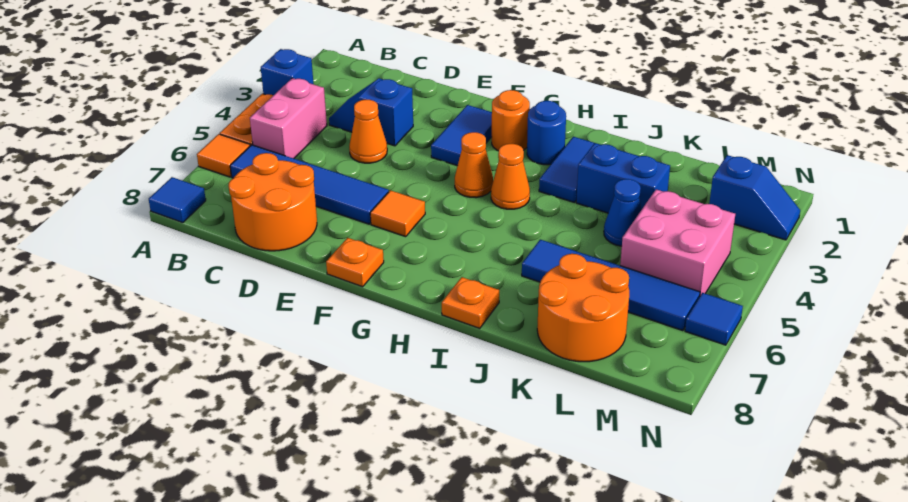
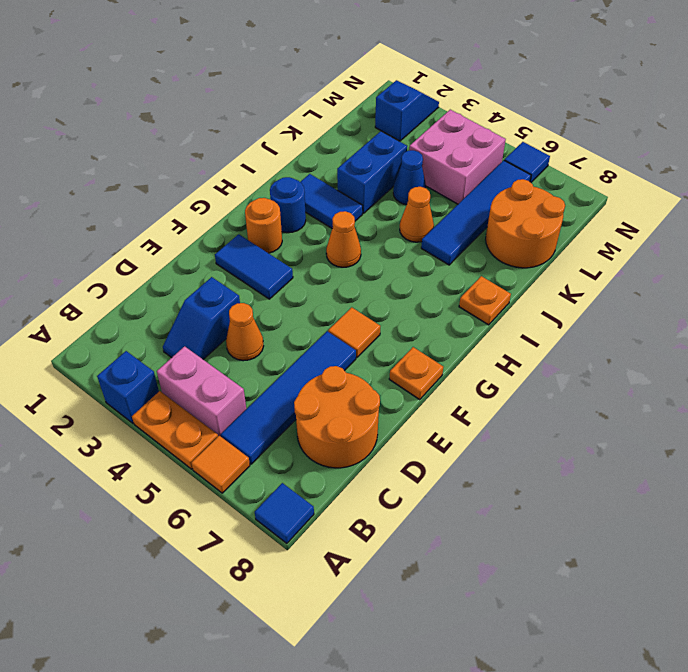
orange cone G4 level 1 -> orange cone J5 level 1

